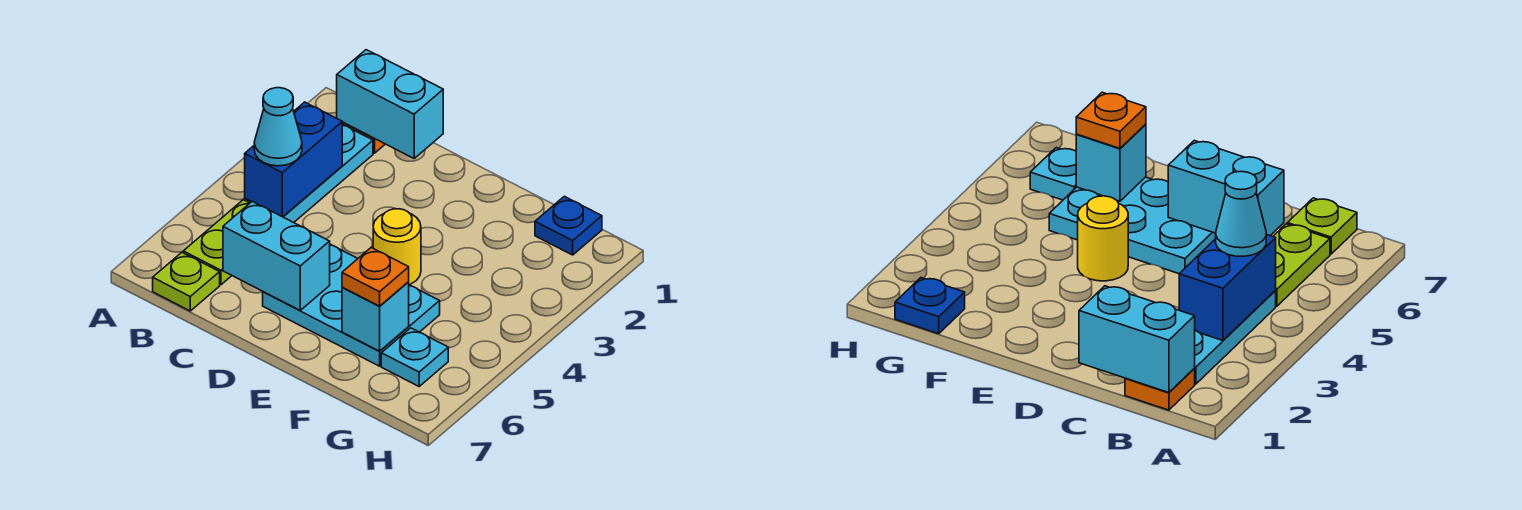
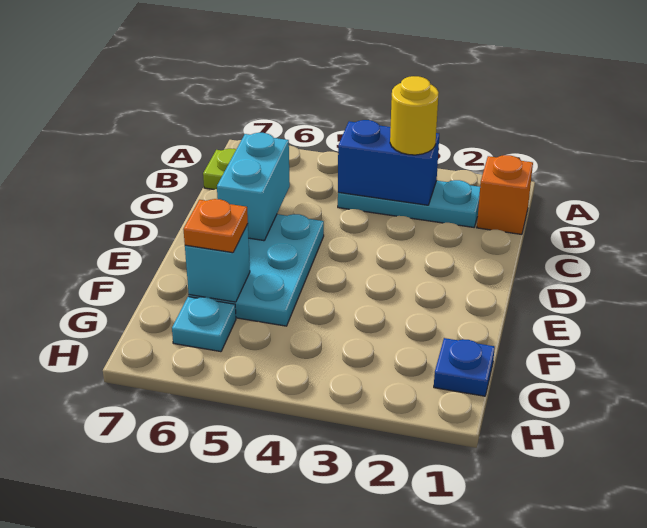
orange plate B1 level 1 -> orange brick B1 level 1
cyan brick B1:C1 level 2 -> none
cyan cone B4 level 3 -> none
lime plate B5:B6 level 1 -> none
yellow round brick E4 level 1 -> yellow round brick B3 level 3

